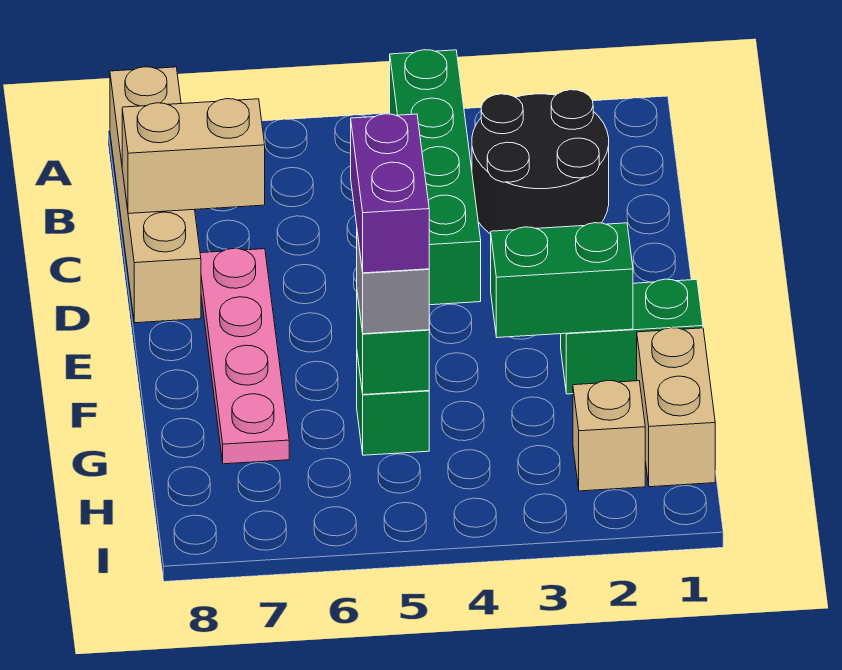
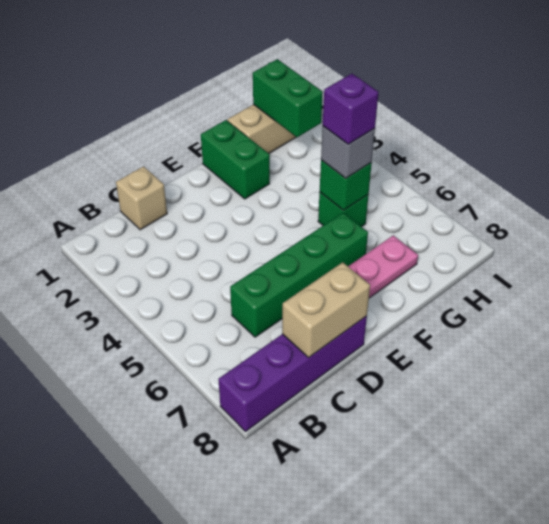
green brick A4:D4 level 1 -> green brick C6:F6 level 1
tan brick A8:D8 level 1 -> purple brick A8:D8 level 1
black round brick B2:C3 level 1 -> none
tan brick C7:C8 level 2 -> tan brick C8:D8 level 2
green brick F2:F3 level 2 -> green brick H1:H2 level 2
purple brick F5:G5 level 4 -> purple brick G5 level 4
tan brick H2 level 1 -> tan brick C1 level 1

